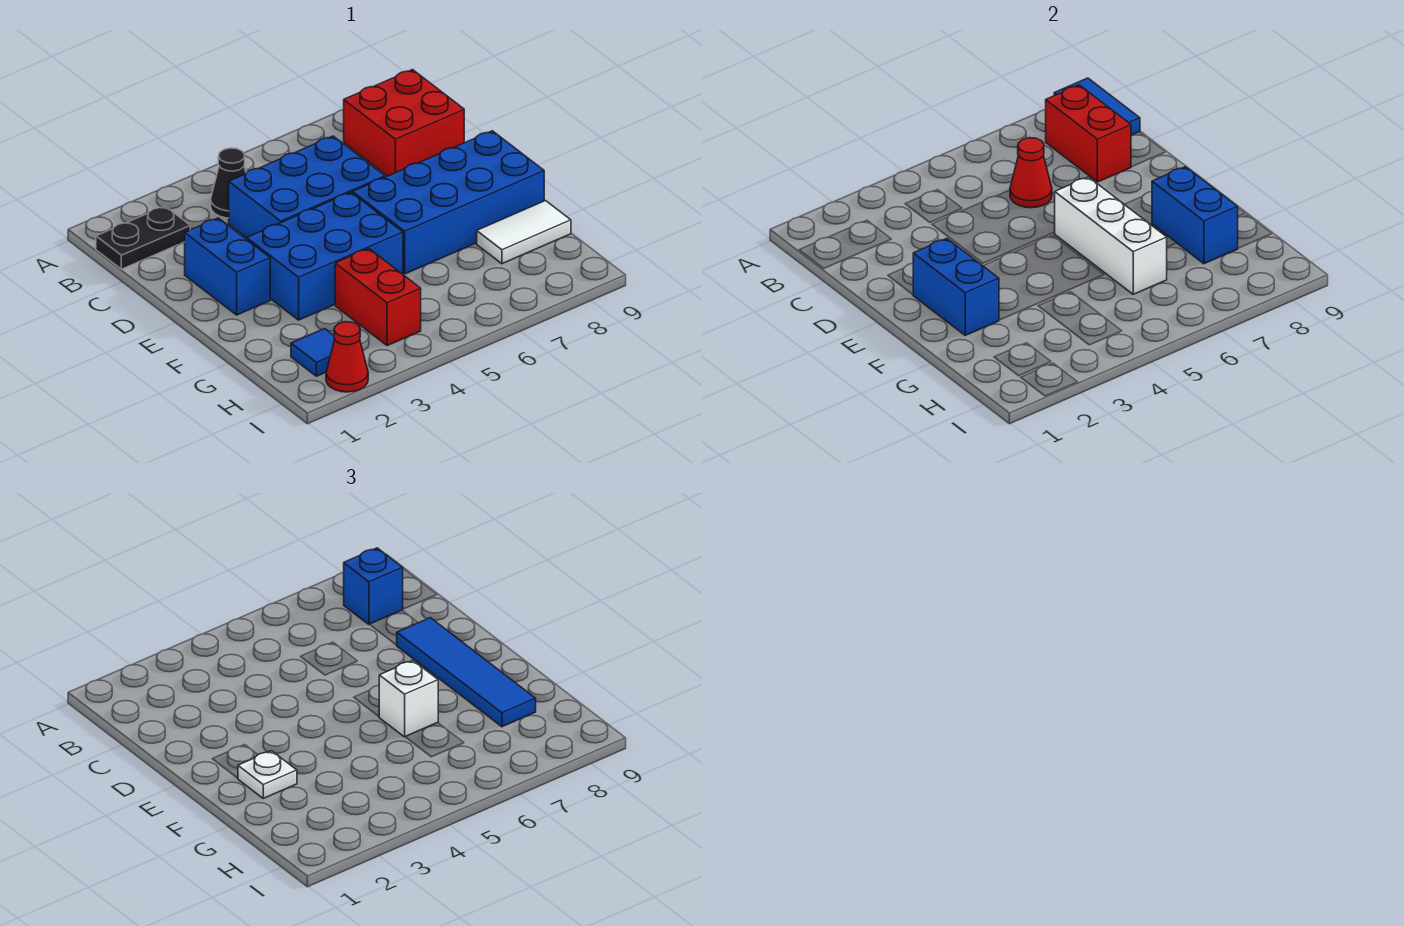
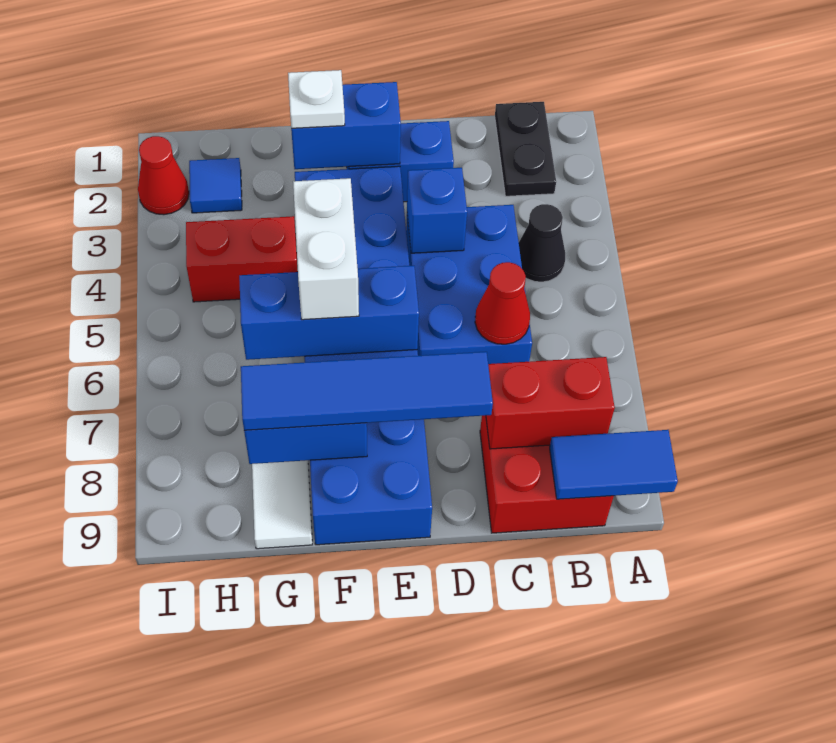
blue brick B8 level 3 -> blue brick D4 level 2
white brick E6:G6 level 2 -> blue brick E6:G6 level 2
white brick F6 level 3 -> white brick F5:F6 level 3

